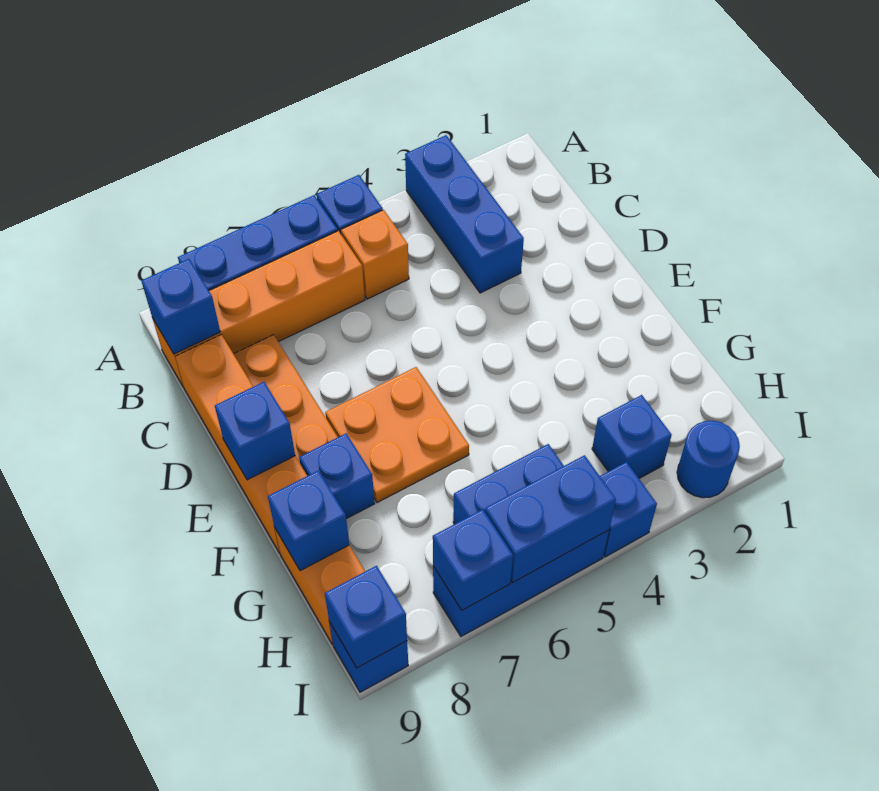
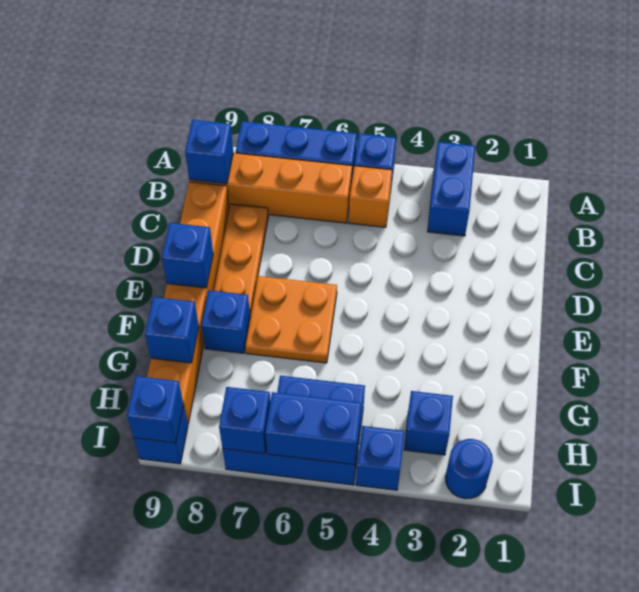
blue brick A3:C3 level 1 -> blue brick A3:B3 level 1

